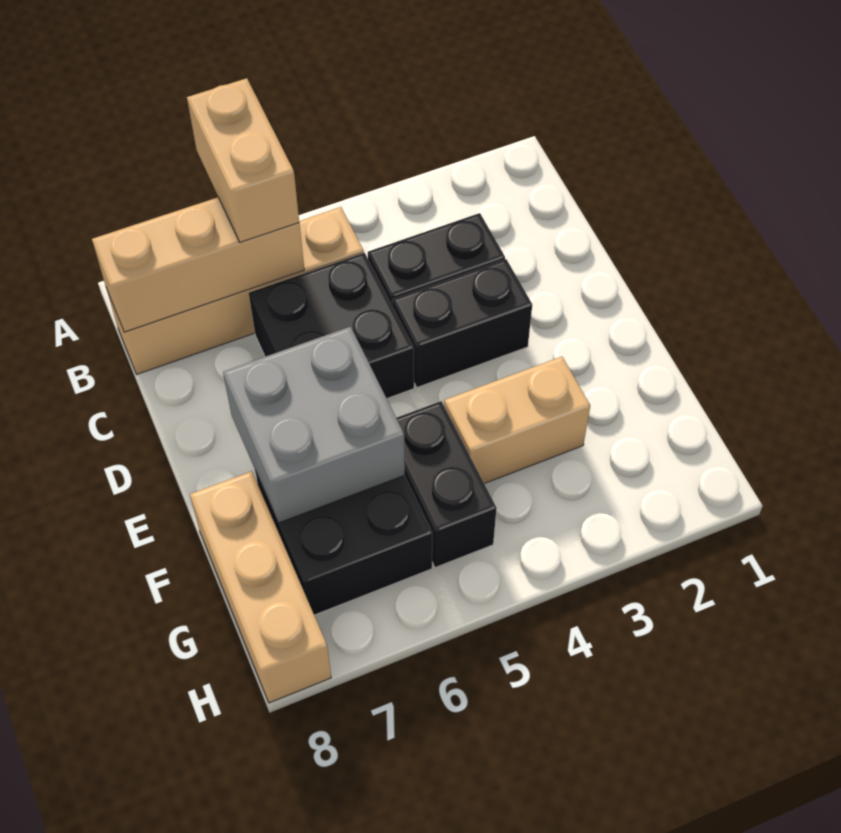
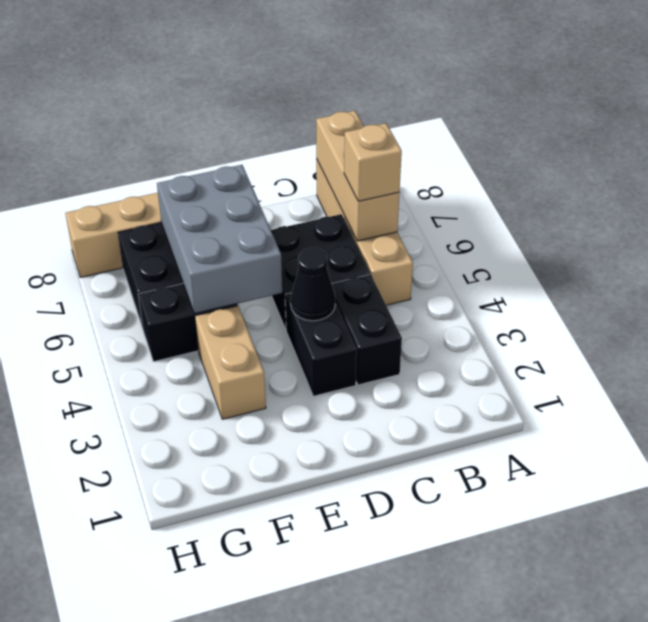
tan brick A6:B6 level 3 -> tan brick B6 level 3
none -> black cone D4 level 2
grey brick E6:F7 level 2 -> grey brick E5:F7 level 2

